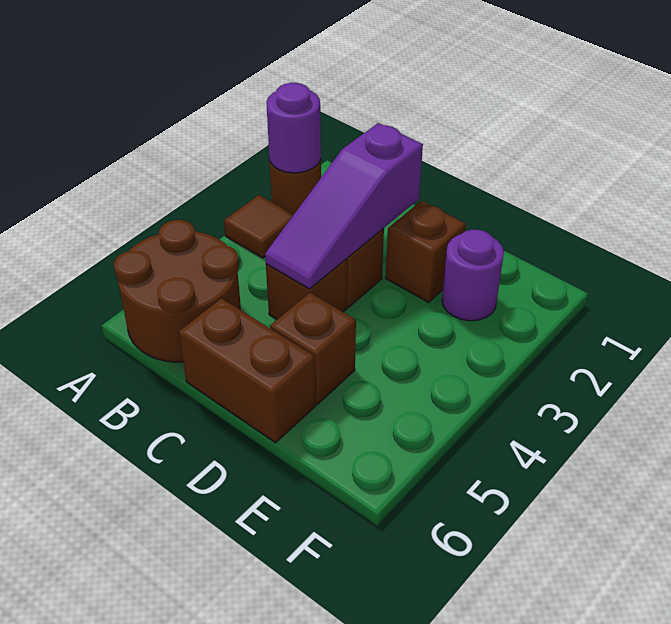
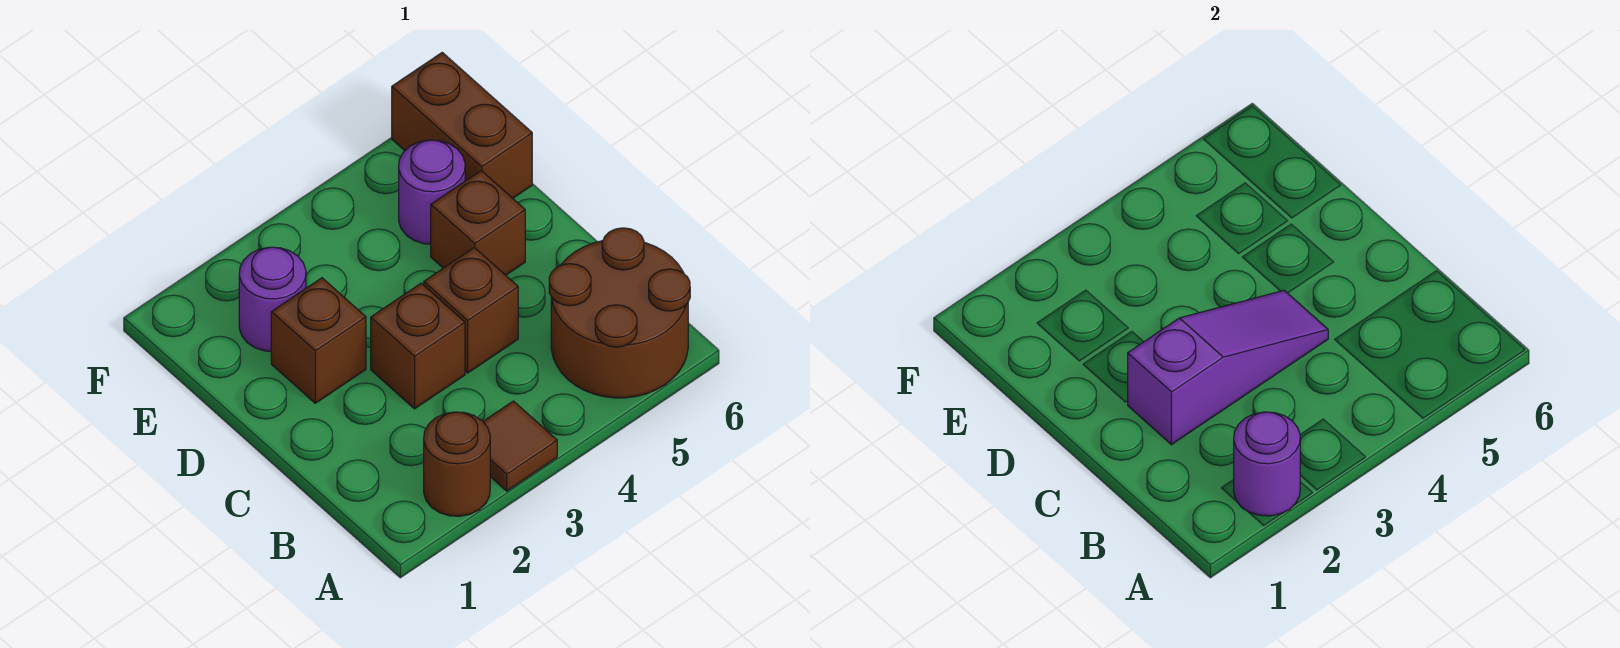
brown brick C6:D6 level 1 -> brown brick E6:F6 level 1
none -> purple round brick E5 level 1

